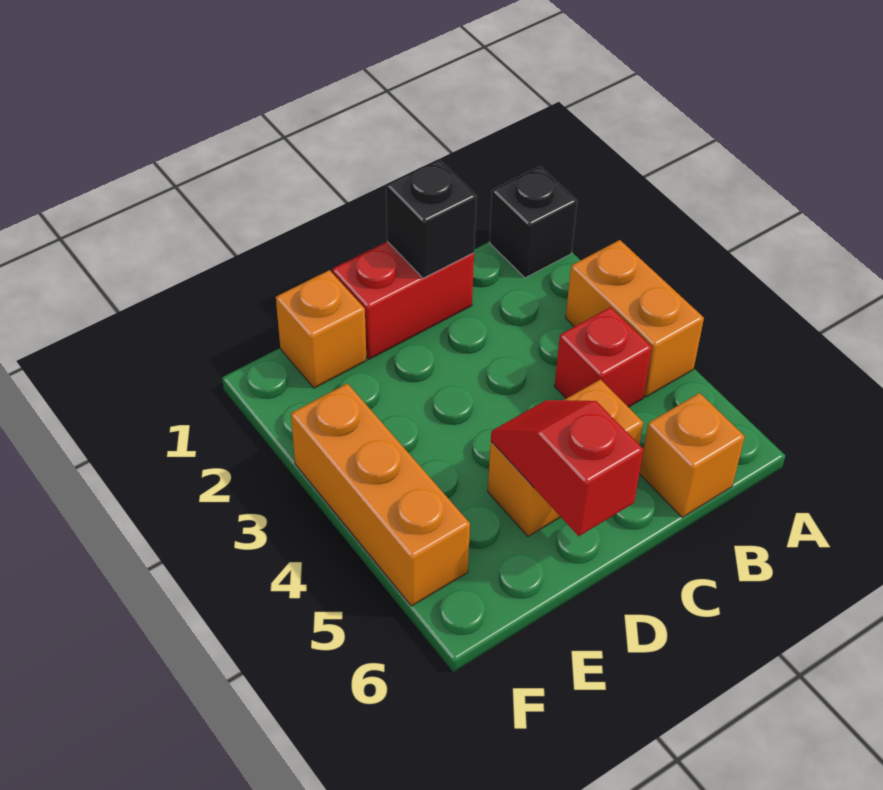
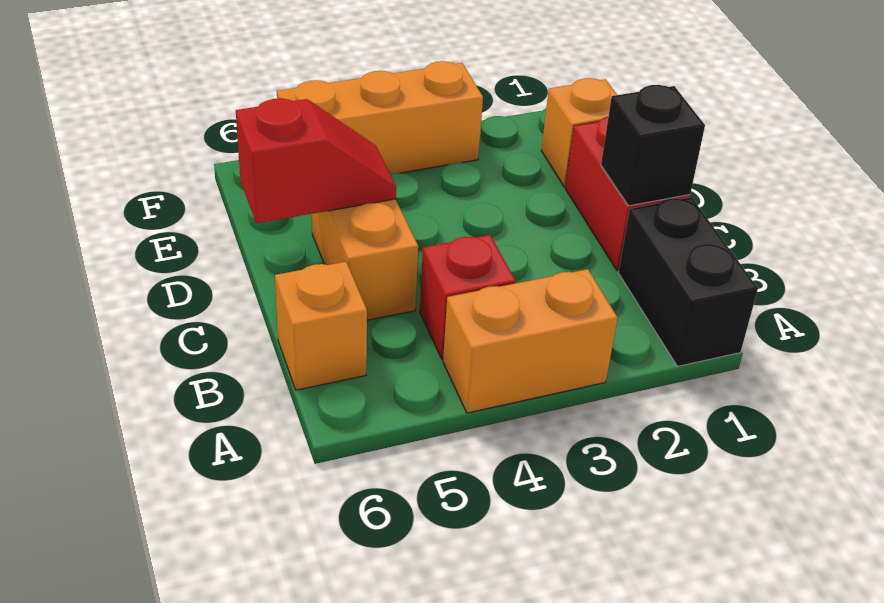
black brick A1 level 1 -> black brick A1:B1 level 1

